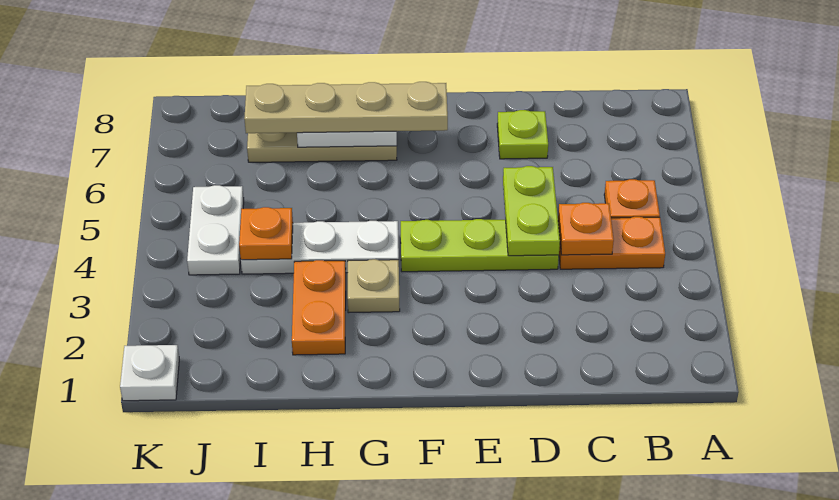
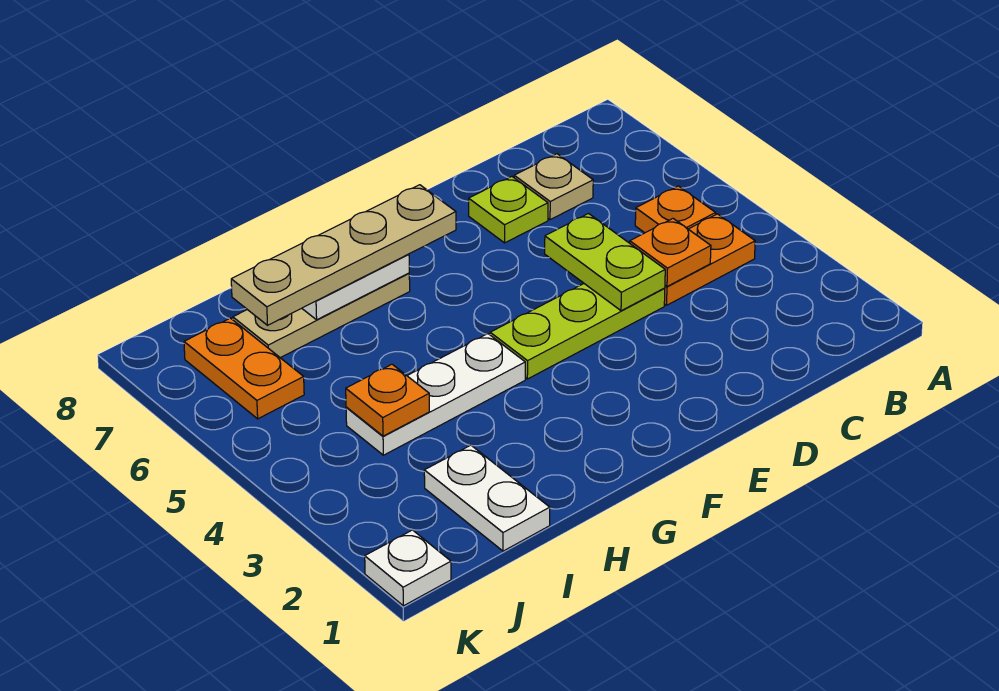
tan plate G3 level 1 -> tan plate C7 level 1
orange plate H2:H3 level 1 -> orange plate J6:J7 level 1
white plate J4:J5 level 1 -> white plate I1:I2 level 1

